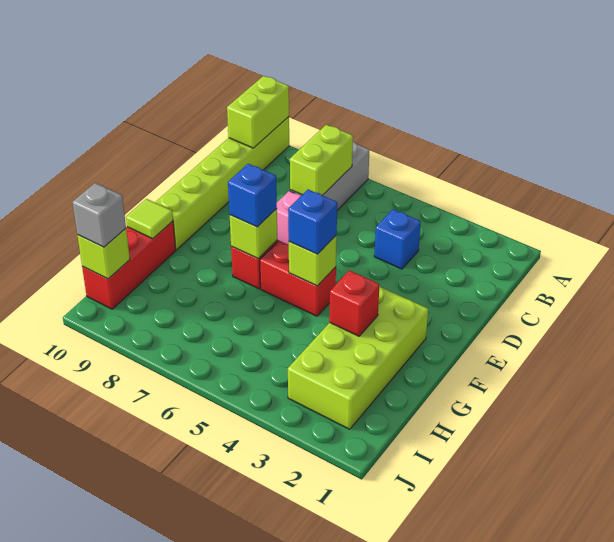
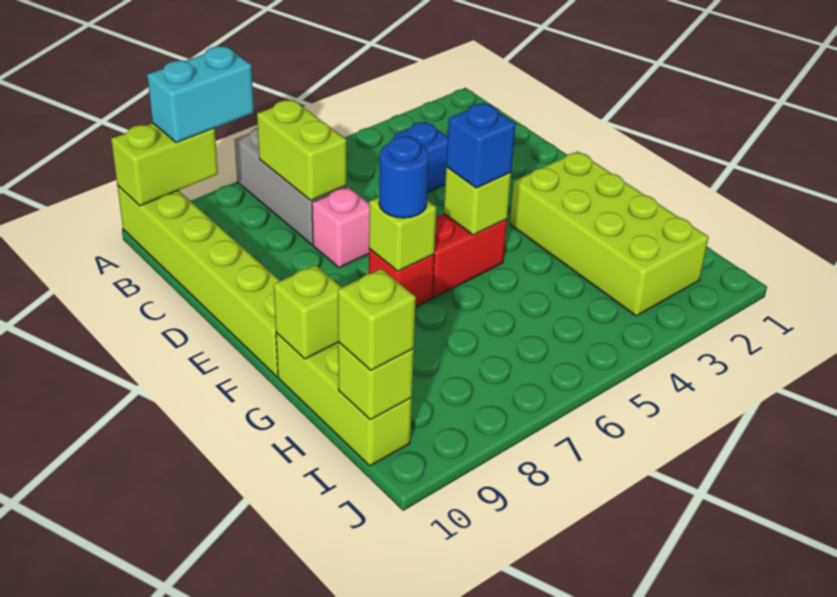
none -> cyan brick A8:A9 level 3
lime brick A10:B10 level 2 -> lime brick A9:A10 level 2
blue brick F7 level 3 -> blue round brick F7 level 3
red brick G3 level 2 -> none
red brick G10:I10 level 1 -> lime brick G10:I10 level 1
lime tile G10 level 2 -> lime brick G10 level 2
grey brick I10 level 3 -> lime brick I10 level 3

